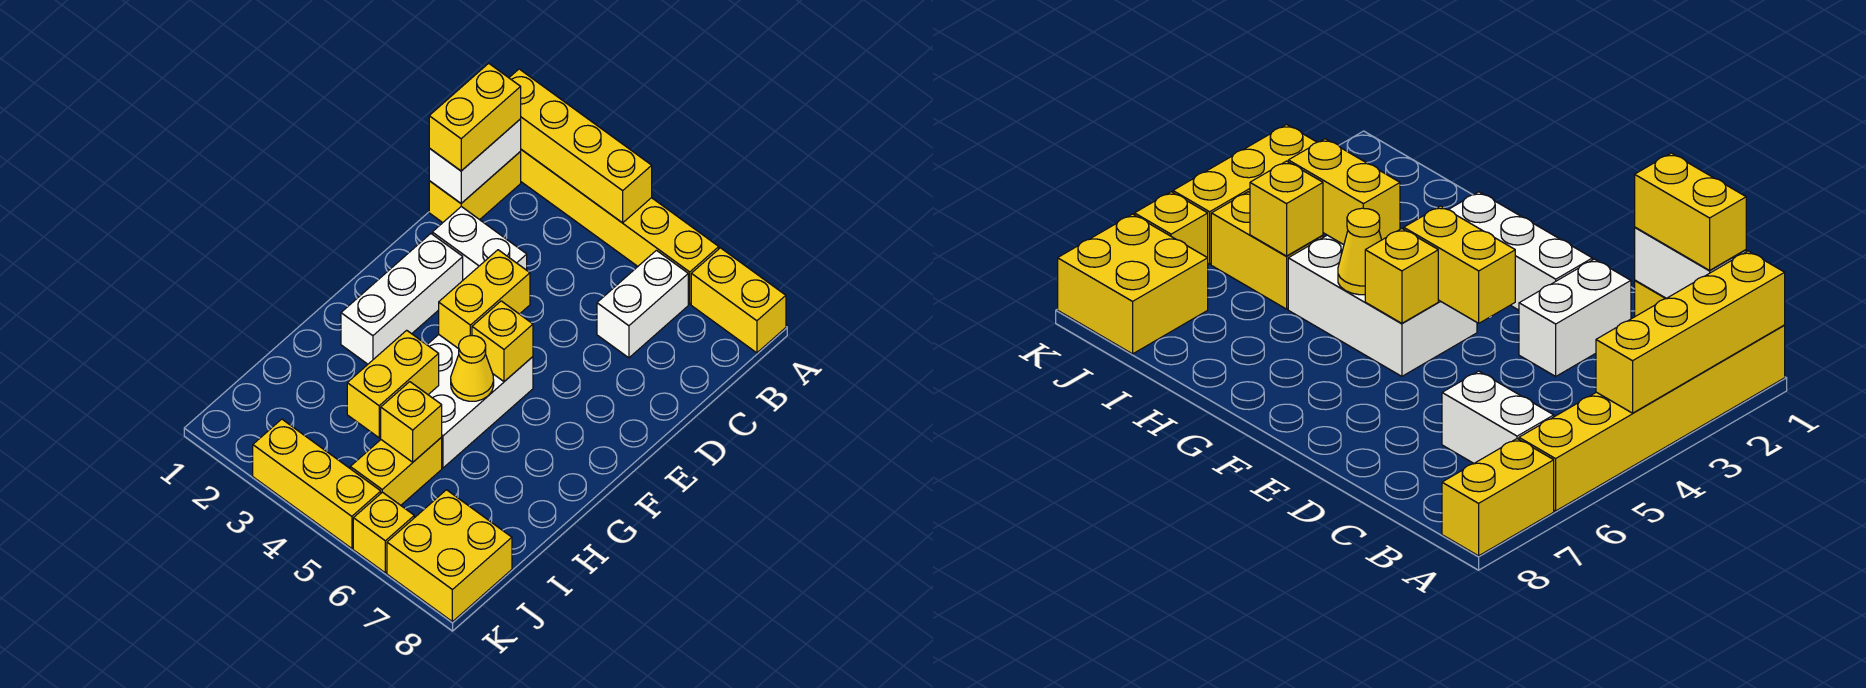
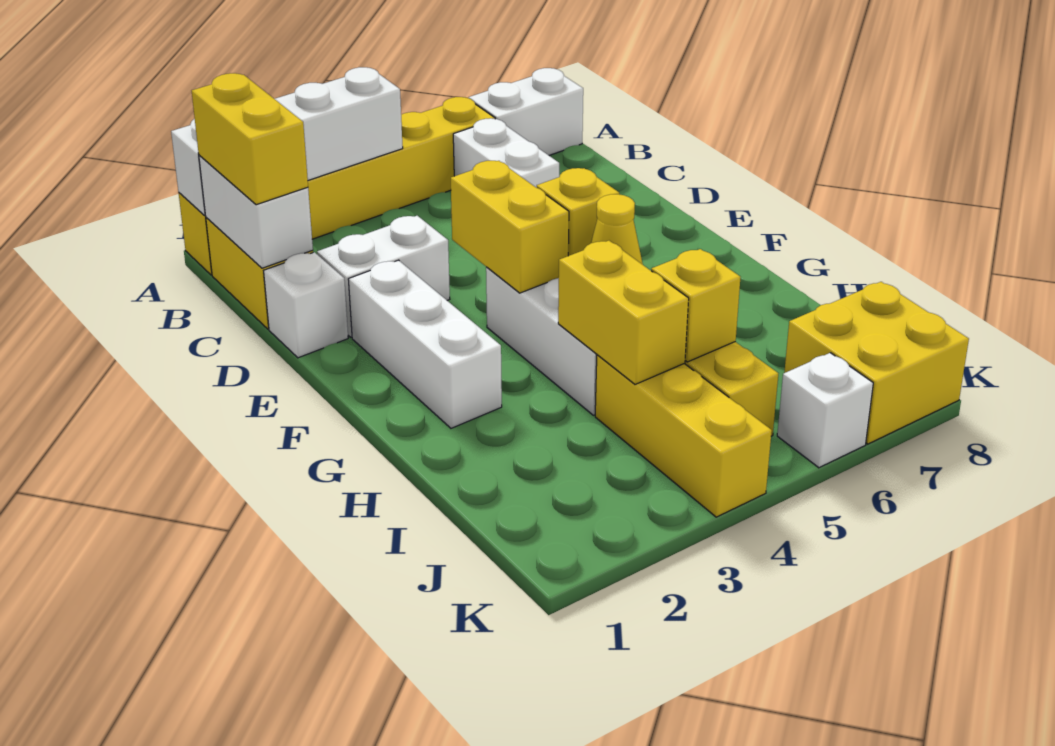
yellow brick A1:A4 level 2 -> white brick A1:A4 level 2
yellow brick A7:A8 level 1 -> white brick A7:A8 level 1
none -> white brick D1 level 1
yellow brick K3:K5 level 1 -> yellow brick I4:K4 level 1
yellow brick K6 level 1 -> white brick K6 level 1

